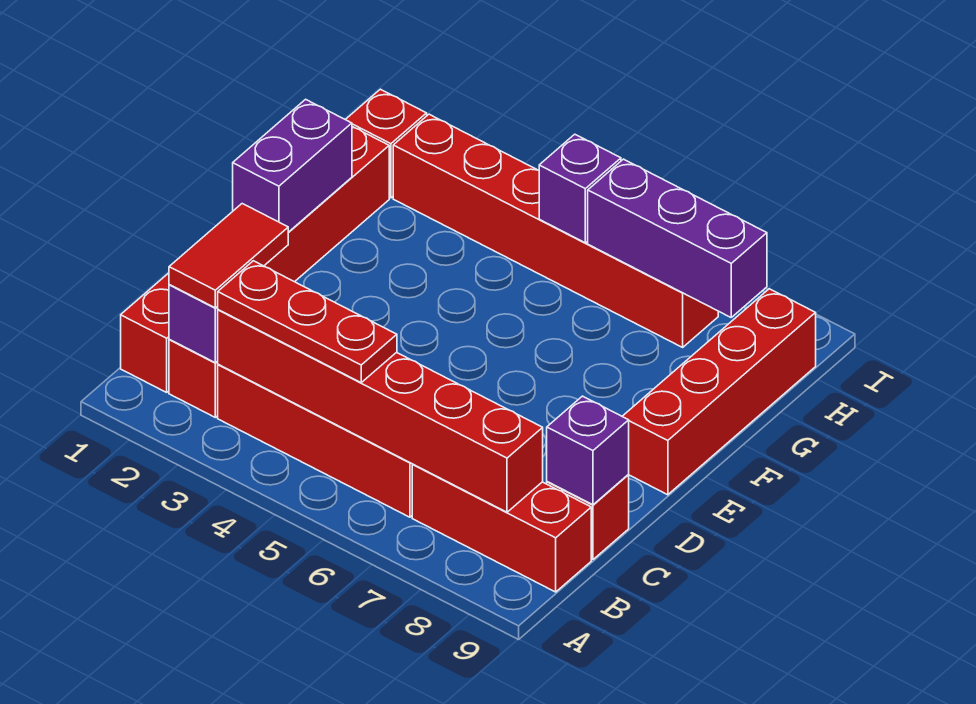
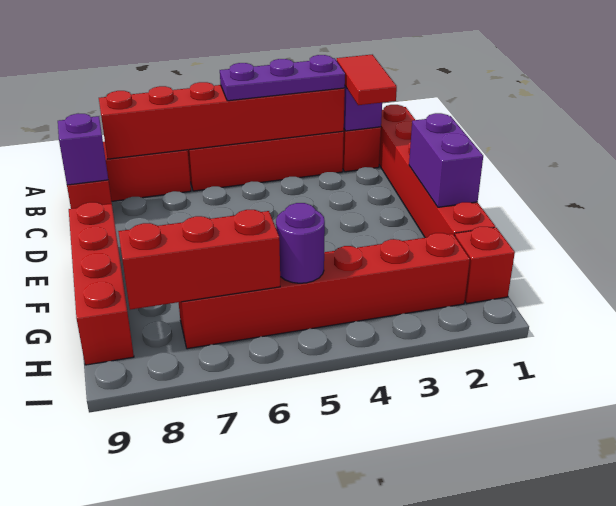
red plate B3:B5 level 3 -> purple plate B3:B5 level 3
purple brick H5 level 2 -> purple round brick H5 level 2
purple brick H6:H8 level 2 -> red brick H6:H8 level 2

